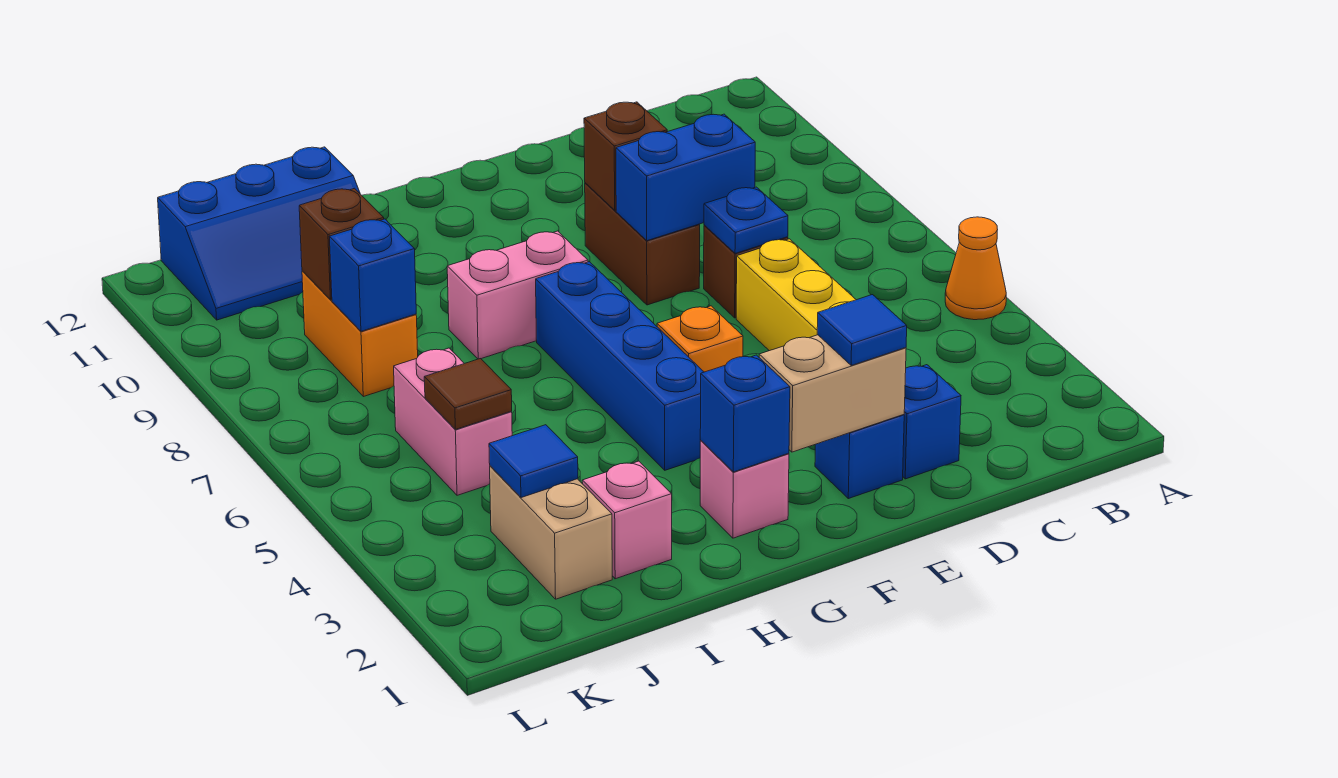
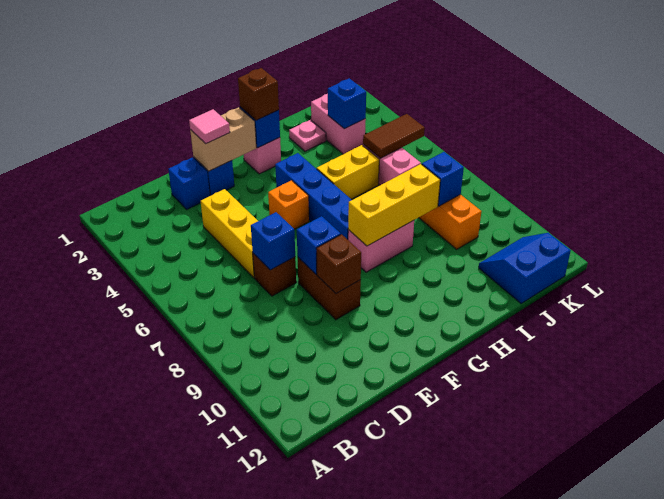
orange cone A5 level 1 -> none
blue plate D7 level 2 -> blue brick D7 level 2
blue brick D8:E8 level 2 -> blue brick E8 level 2
blue tile E2 level 3 -> pink tile E2 level 3
none -> yellow brick G8:I8 level 2
none -> yellow brick H5:I5 level 1
pink brick I2 level 1 -> pink plate I2 level 1
blue slope I11:K12 level 1 top 12 -> blue slope J11:K12 level 1 top 12
tan brick J2:J3 level 1 -> pink brick J2:J3 level 1
blue tile J3 level 2 -> blue brick J3 level 2
brown tile J5 level 2 -> brown tile J5:K5 level 2
brown brick J9 level 2 -> brown brick G2 level 3

